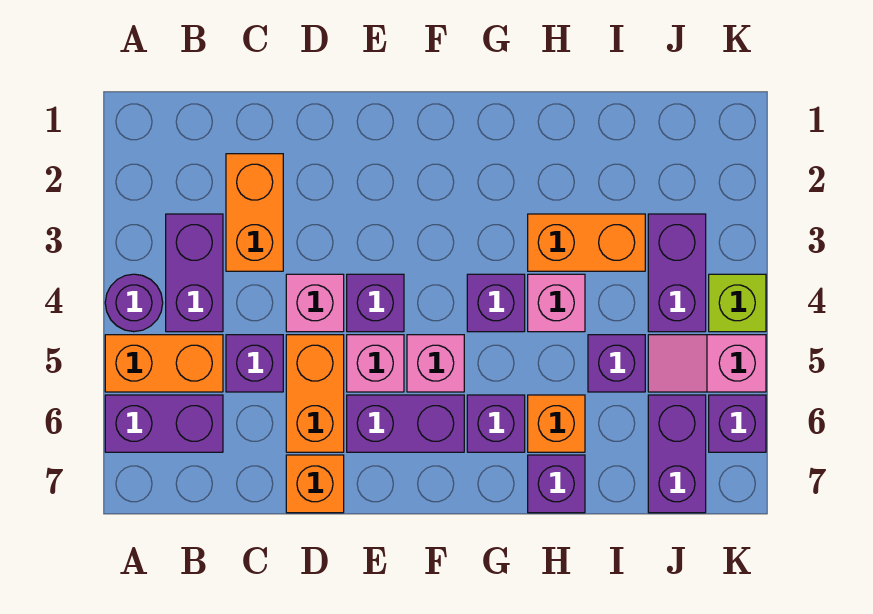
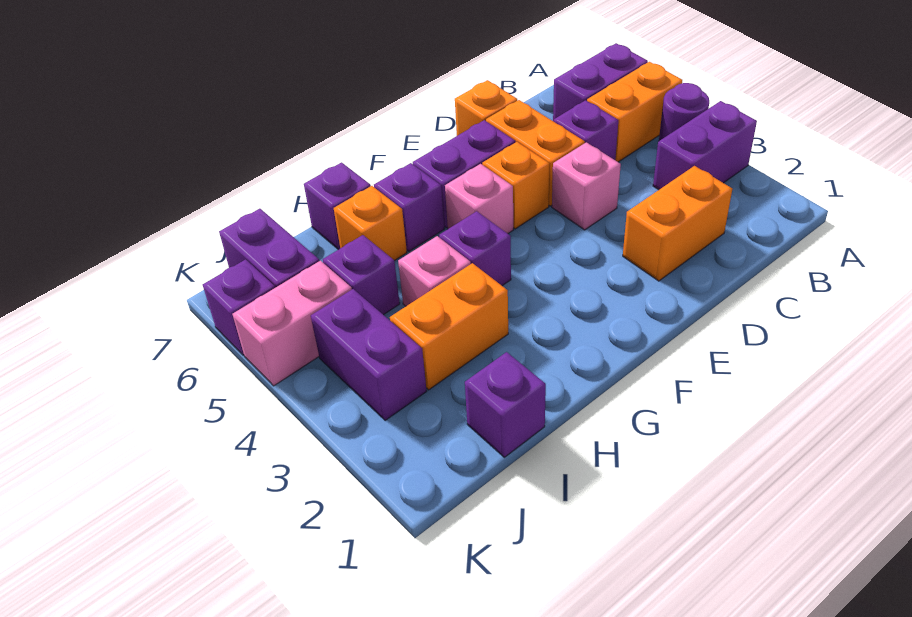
purple brick B3:B4 level 1 -> purple brick A3:B3 level 1
orange brick C2:C3 level 1 -> orange brick C2:D2 level 1
purple brick E4 level 1 -> purple brick I1 level 1
pink brick E5 level 1 -> orange brick E5 level 1
pink slope J5:K5 level 1 top K -> pink brick J5:K5 level 1
lime brick K4 level 1 -> none

